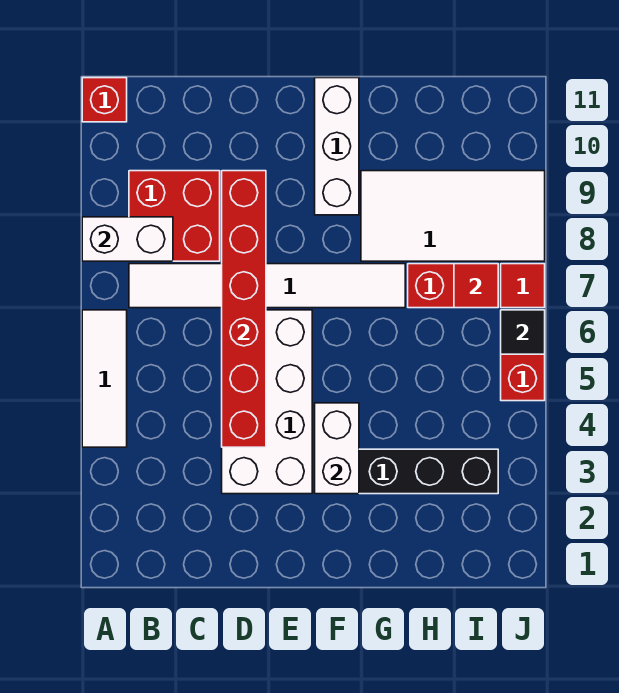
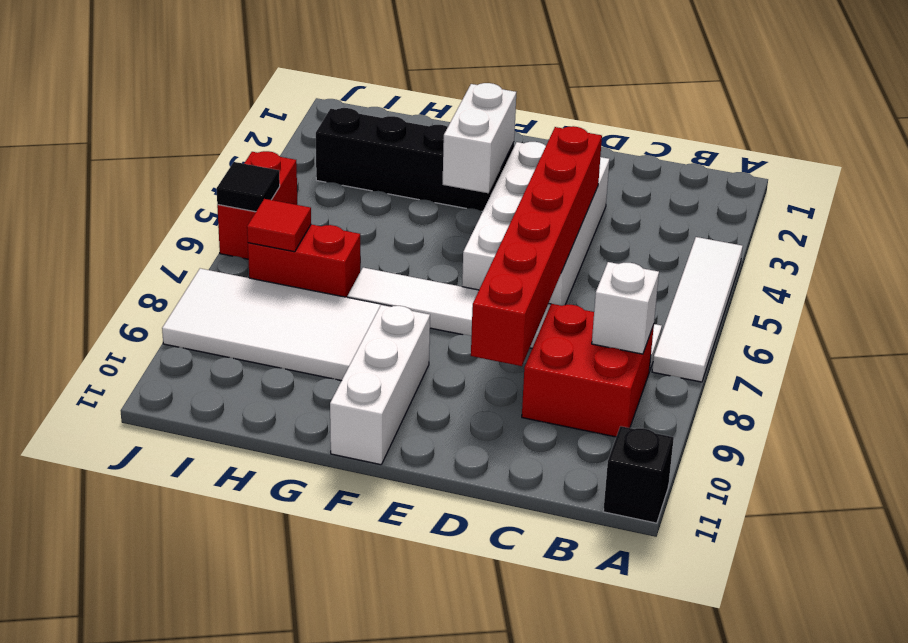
white tile A4:A6 level 1 -> white tile A4:A7 level 1
white brick A8:B8 level 2 -> white brick B8 level 2
red brick A11 level 1 -> black brick A11 level 1
red tile J7 level 1 -> none

